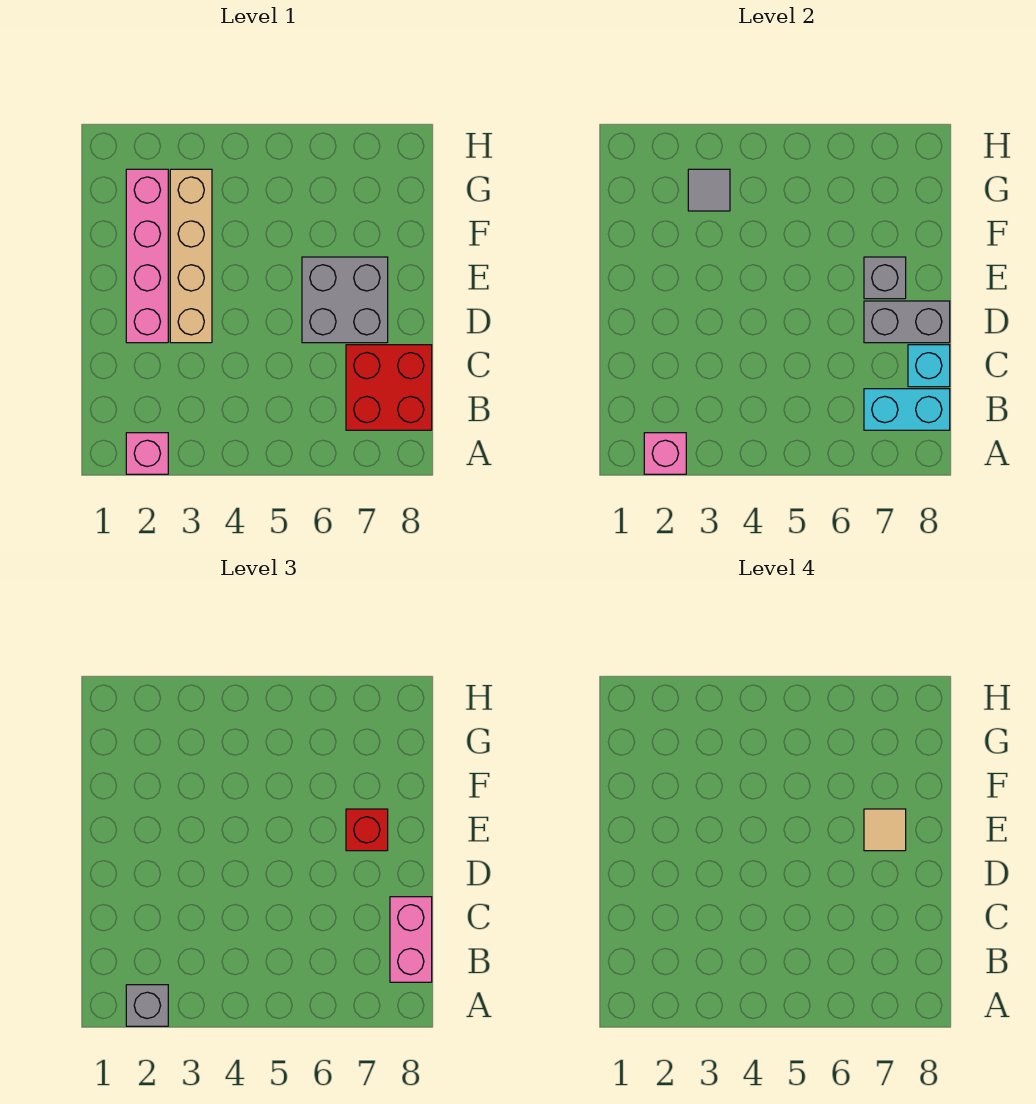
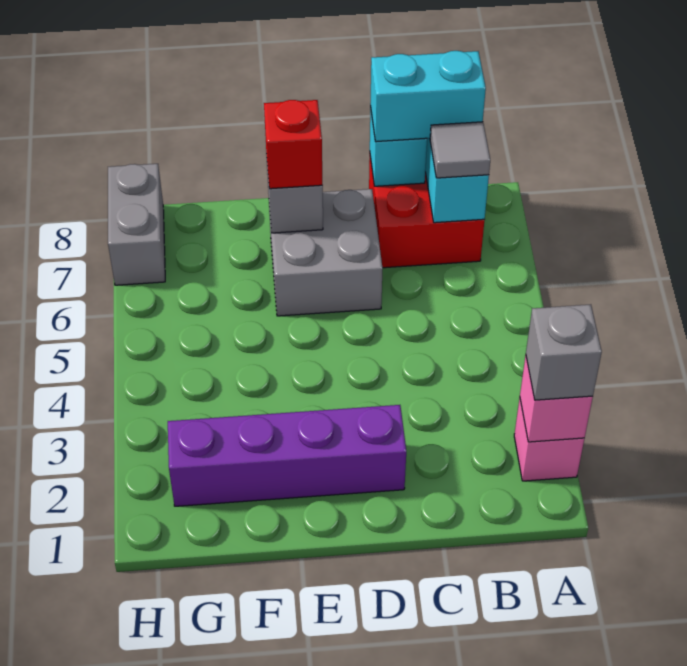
pink brick B8:C8 level 3 -> cyan brick B8:C8 level 3
pink brick D2:G2 level 1 -> purple brick D2:G2 level 1
tan brick D3:G3 level 1 -> none
grey brick D7:D8 level 2 -> grey brick H7:H8 level 1
tan tile E7 level 4 -> none
grey tile G3 level 2 -> grey tile B7 level 3

